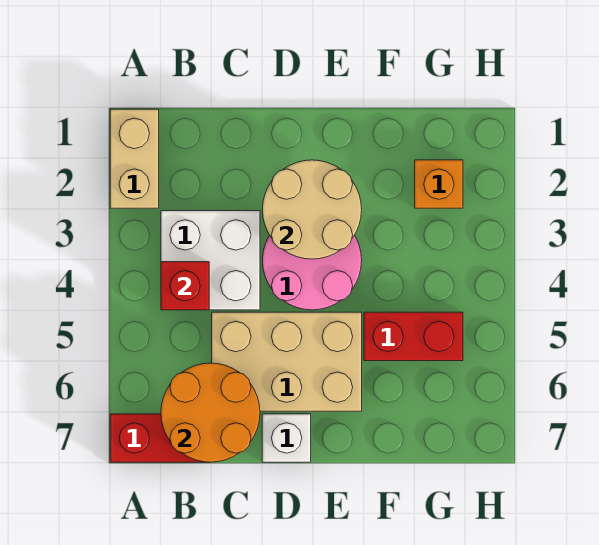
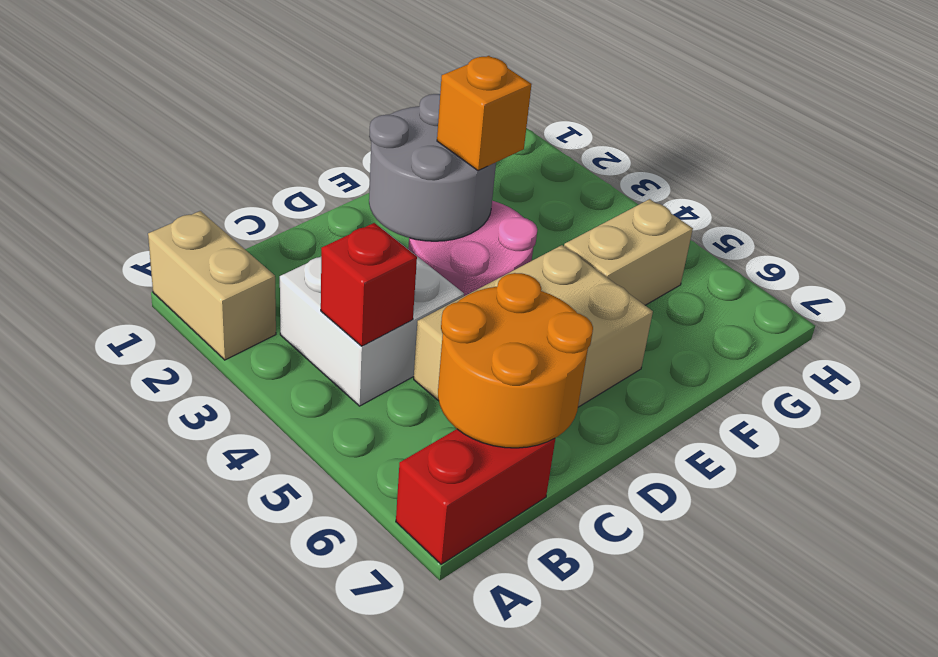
tan round brick D2:E3 level 2 -> grey round brick D2:E3 level 2
white brick D7 level 1 -> none
red brick F5:G5 level 1 -> tan brick F5:G5 level 1
orange brick G2 level 1 -> orange brick E3 level 3

